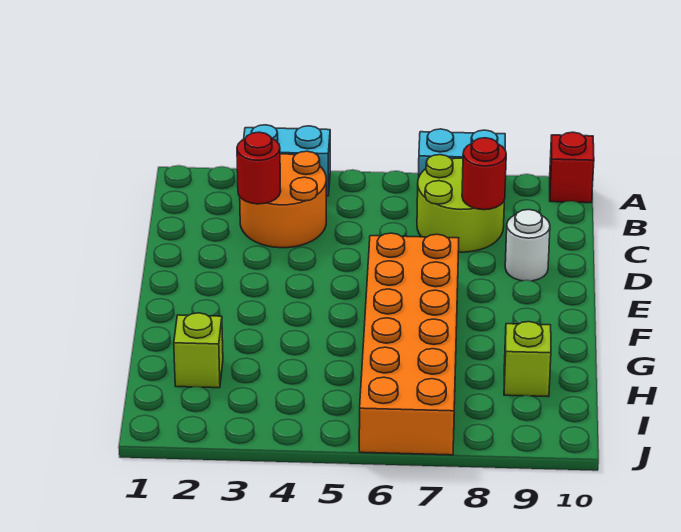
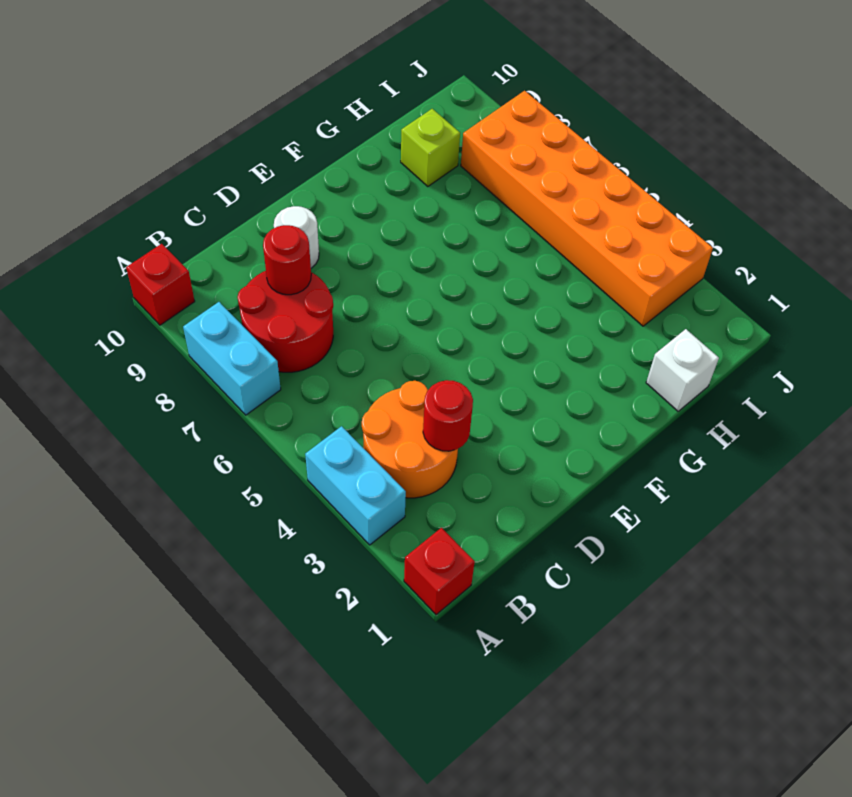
none -> red brick A1 level 1
lime round brick B7:C8 level 1 -> red round brick B7:C8 level 1
orange brick E6:J7 level 1 -> orange brick I3:J8 level 1
none -> white brick H1 level 1
lime brick H2 level 1 -> none

